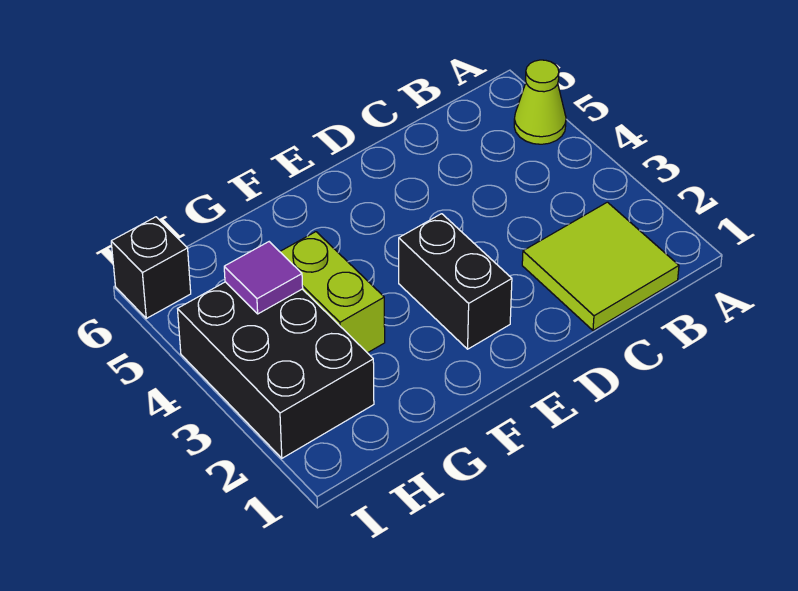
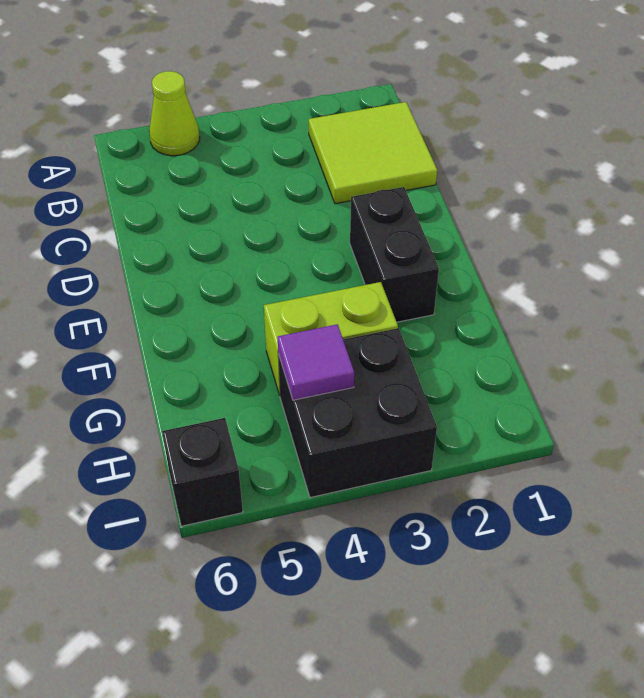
black brick E2:E3 level 1 -> black brick E2:F2 level 1
black brick H2:I4 level 1 -> black brick H3:I4 level 1

